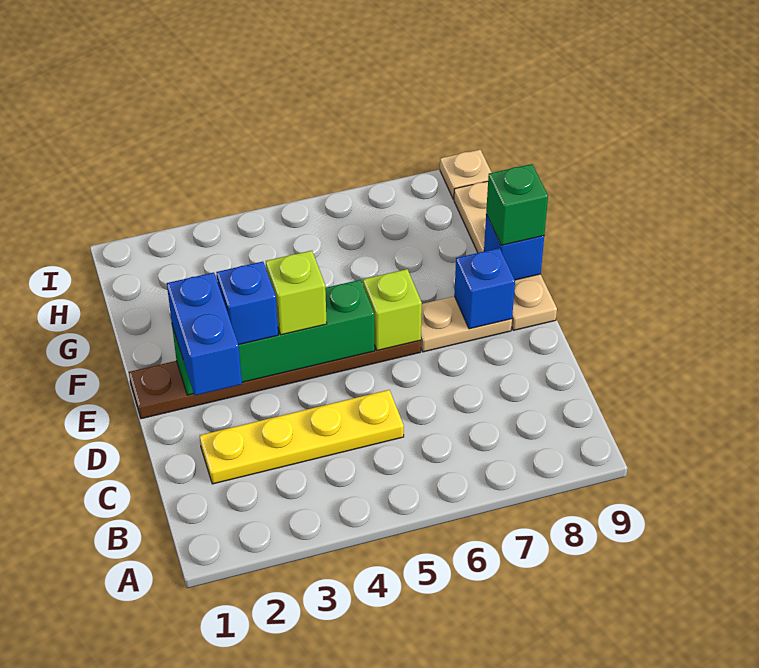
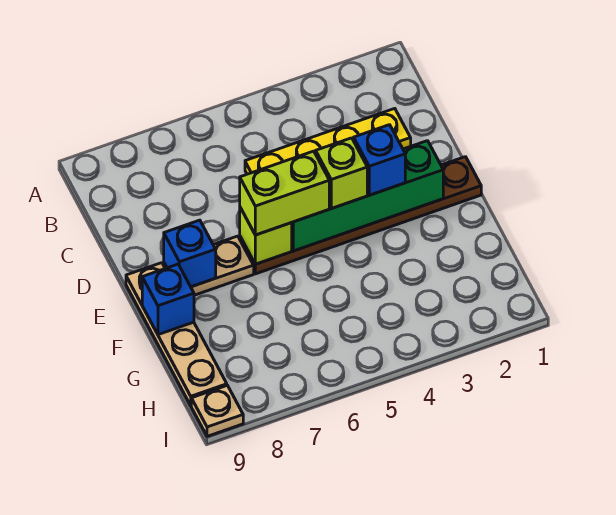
blue brick D2:E2 level 3 -> none
none -> lime brick E5:E6 level 3
green brick F9 level 3 -> none

